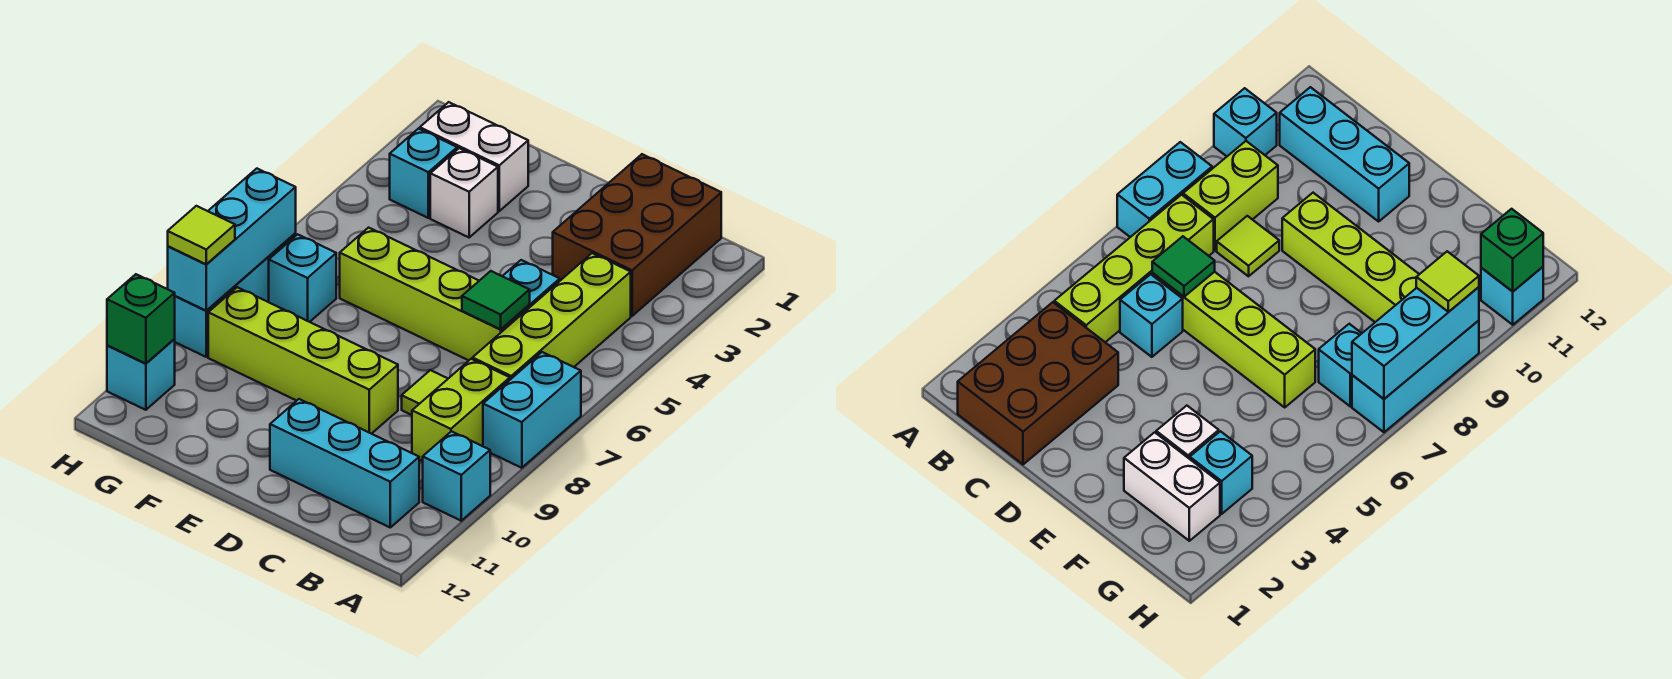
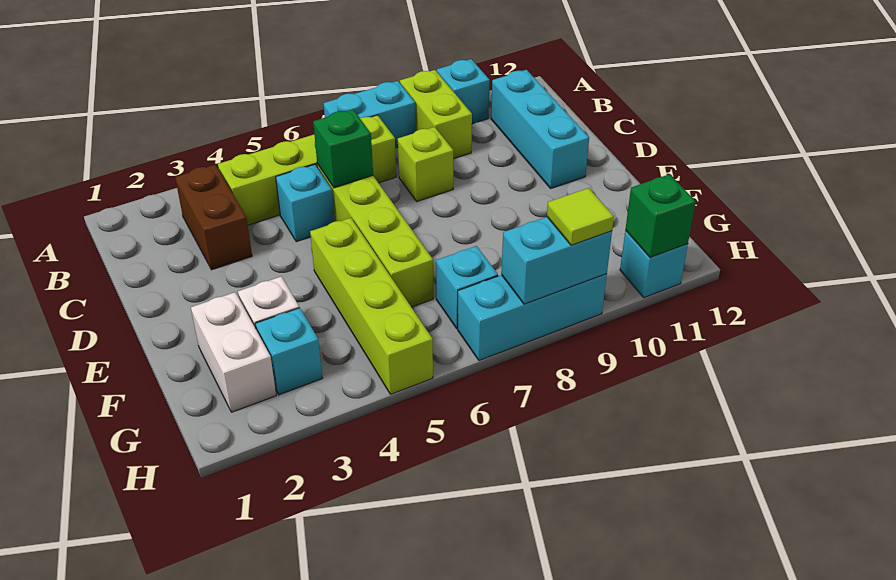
brown brick B1:C3 level 1 -> brown brick B3:C3 level 1
lime brick B8:B9 level 1 -> lime brick A9:B9 level 1
green tile C6 level 2 -> green brick C6 level 2
lime tile C8 level 1 -> lime brick C8 level 1
lime brick D9:G9 level 1 -> lime brick E5:H5 level 1
cyan brick H7:H9 level 2 -> cyan brick H8:H9 level 2

